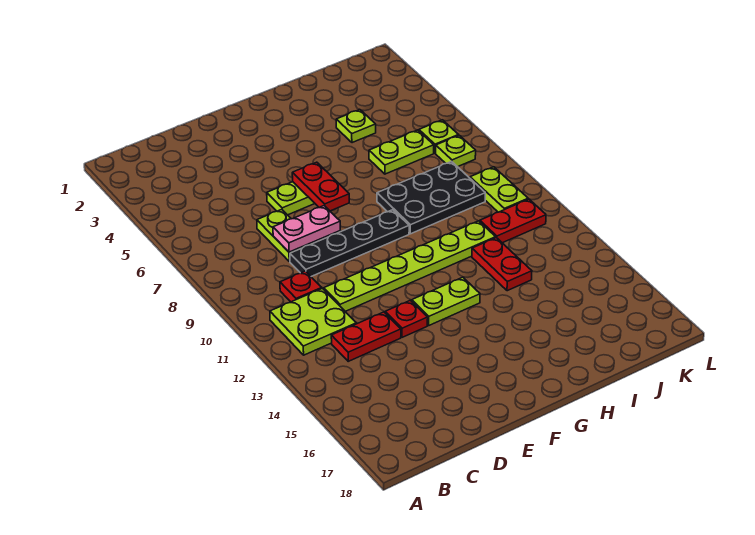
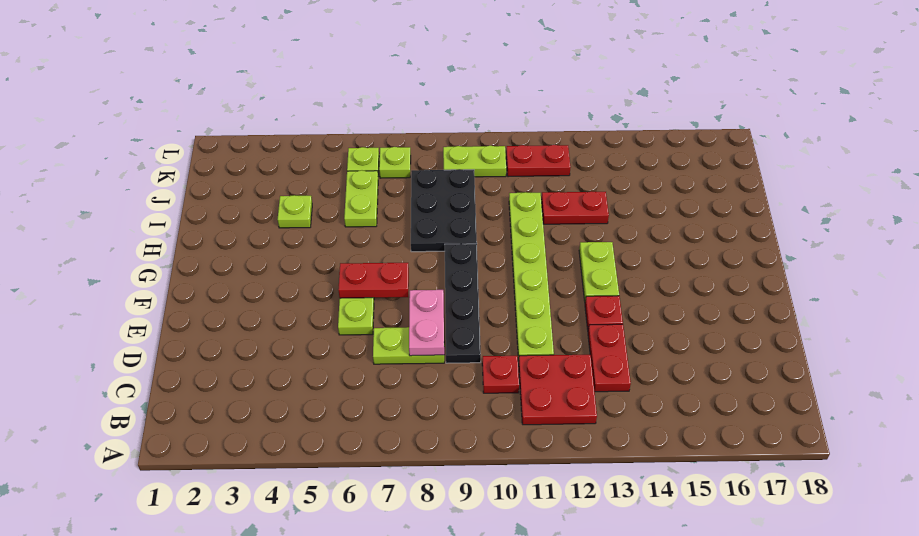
lime plate B11:C12 level 1 -> red plate B11:C12 level 1
red plate J11:K11 level 1 -> red plate K11:K12 level 1

